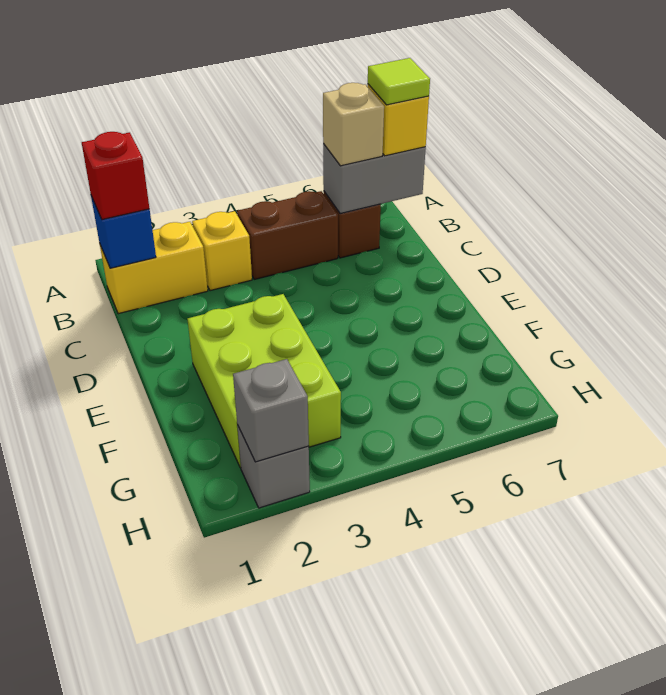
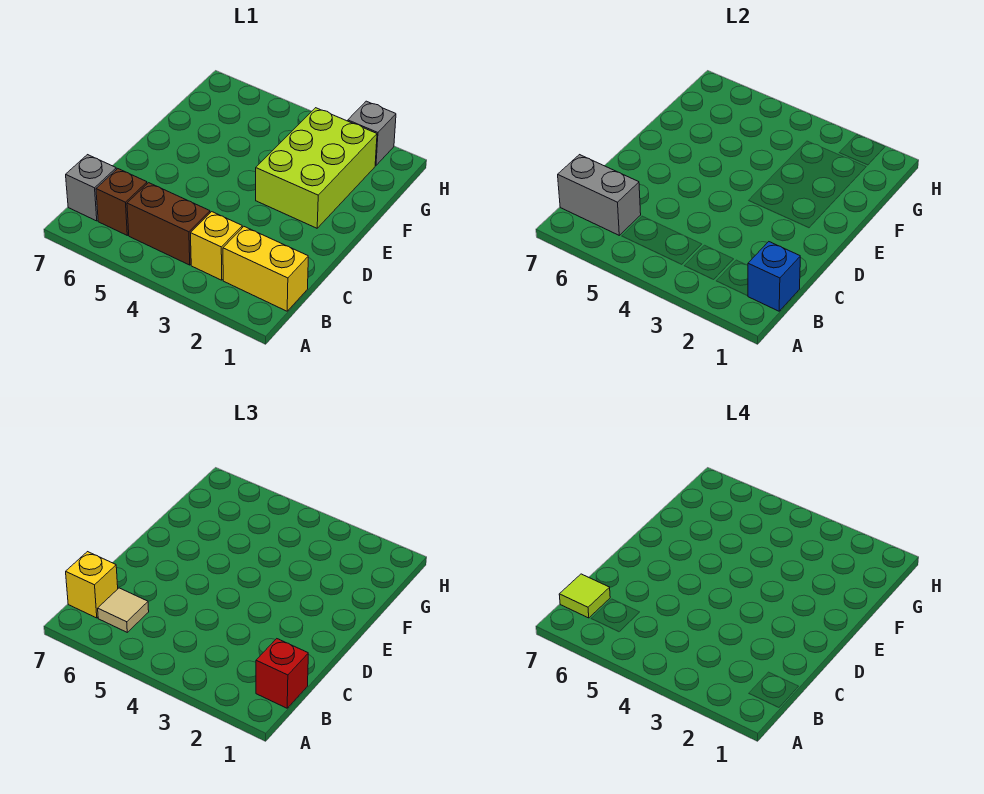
tan brick B6 level 3 -> tan tile B6 level 3
grey brick H2 level 2 -> grey brick B7 level 1

